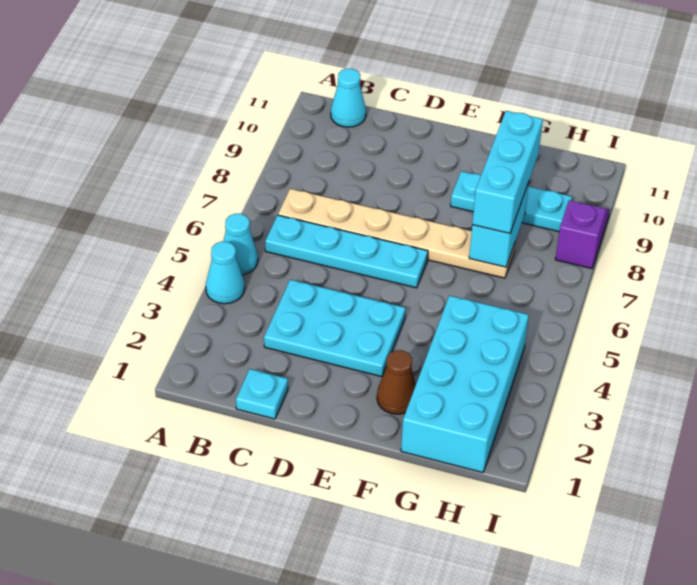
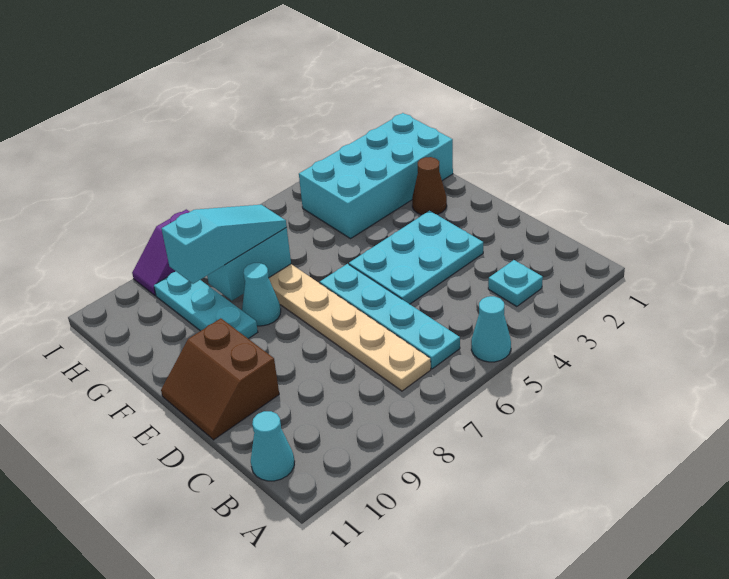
cyan cone A4 level 1 -> cyan cone F8 level 1
cyan plate C1 level 1 -> cyan plate B3 level 1
cyan plate C3:E4 level 1 -> cyan plate D3:E5 level 1
none -> brown slope D10:E11 level 1 top 10
cyan brick G7:G9 level 3 -> cyan slope G7:G9 level 3 top 9

